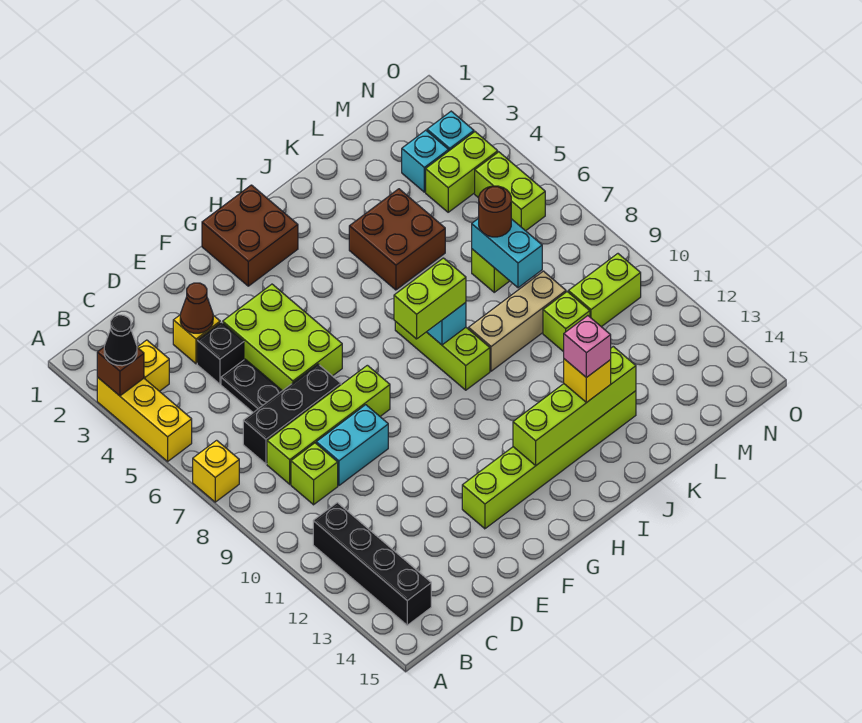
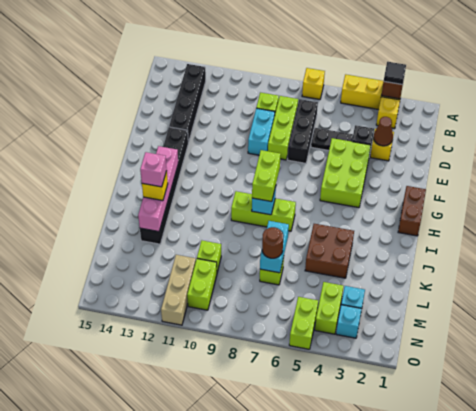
black cone A3 level 3 -> black tile A3 level 3
black brick B11:B14 level 1 -> black brick B13:E13 level 1
lime brick C8:F8 level 1 -> lime brick C8:E8 level 1
lime brick E4:F6 level 1 -> lime brick E4:G5 level 1
lime brick F13:K13 level 1 -> black brick F13:K13 level 1
brown brick G1:H2 level 1 -> brown brick G1:H1 level 1
lime brick H13:K13 level 2 -> pink brick H13:K13 level 2
tan brick J9:L9 level 1 -> tan brick M11:O11 level 1
cyan brick L7:L8 level 2 -> cyan brick K7:L7 level 2
lime brick N5:N6 level 1 -> lime brick N5:O5 level 1

